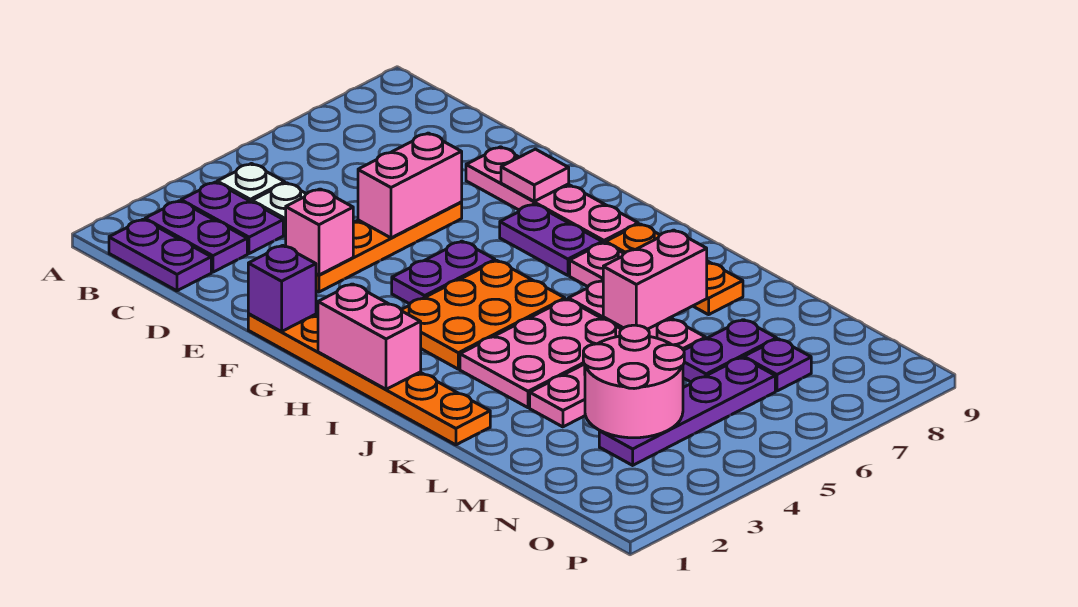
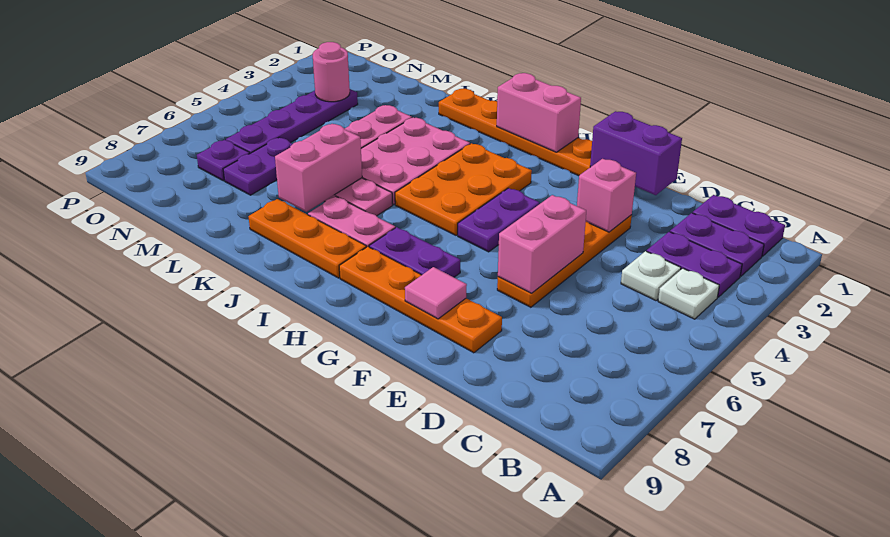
pink plate E8:H8 level 1 -> orange plate E8:H8 level 1
purple brick F1 level 2 -> purple brick E1:F1 level 2
pink round brick M3:N4 level 2 -> pink round brick N3 level 2

